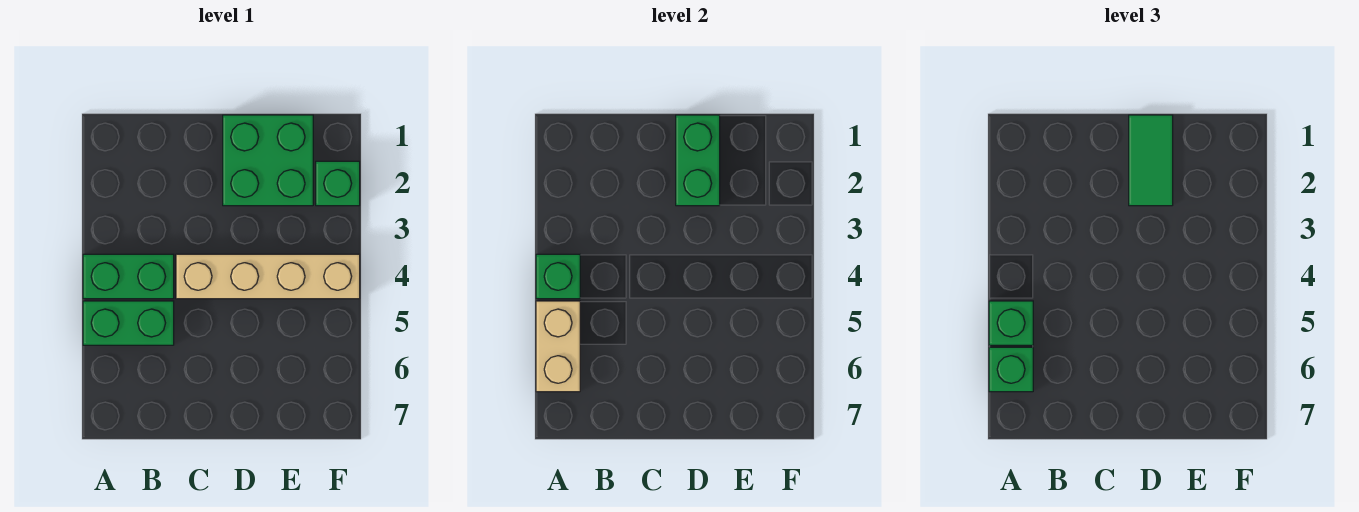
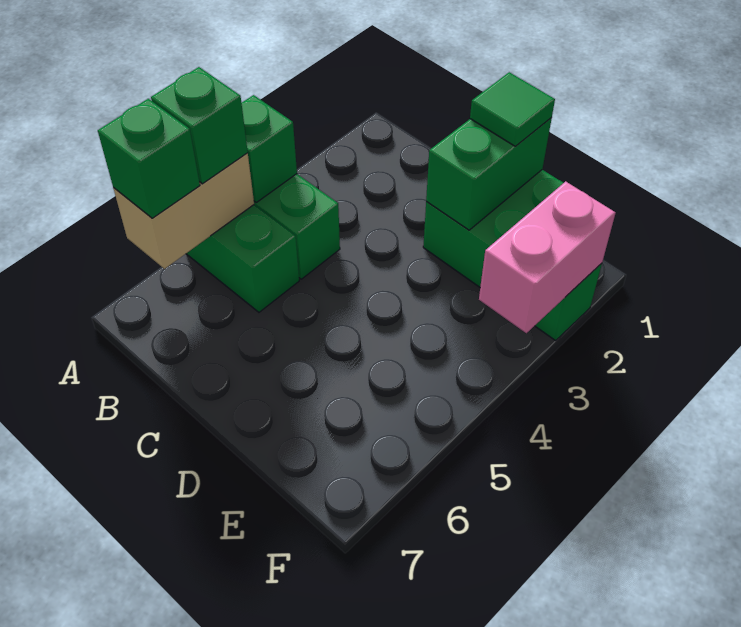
tan brick C4:F4 level 1 -> none
green tile D1:D2 level 3 -> green tile D1 level 3
none -> pink brick F2:F3 level 2

